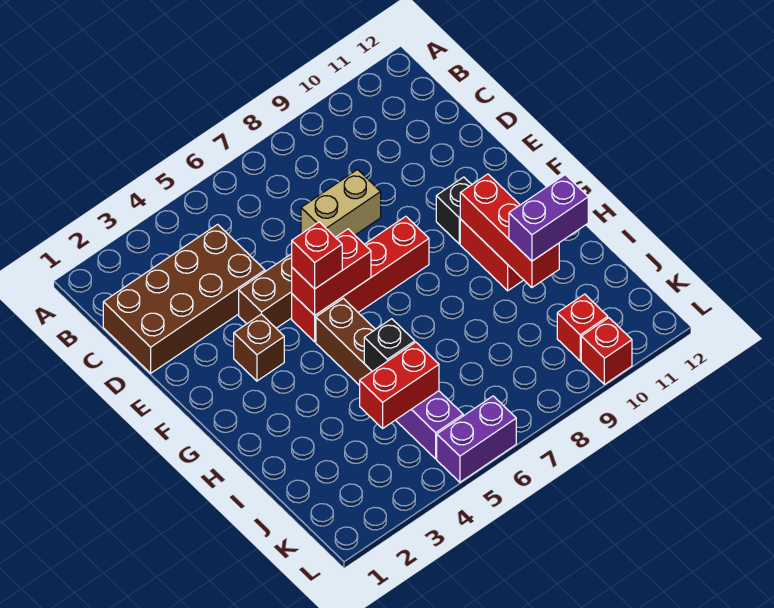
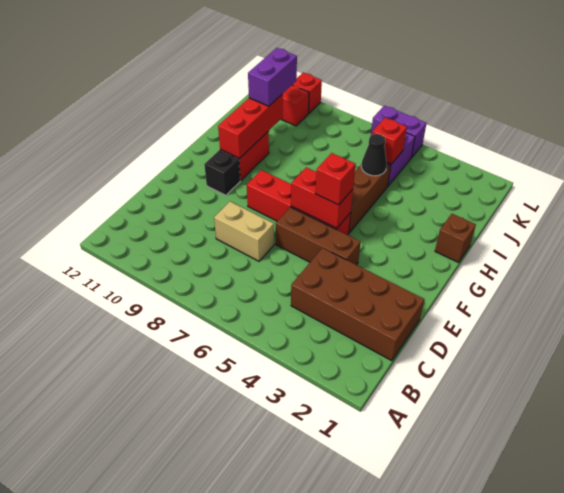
brown brick F3 level 1 -> brown brick H1 level 1
black brick I5 level 2 -> black cone I5 level 2
purple brick I10:I11 level 3 -> purple brick I10:J10 level 3
red brick J4:J5 level 2 -> red brick J5 level 2

